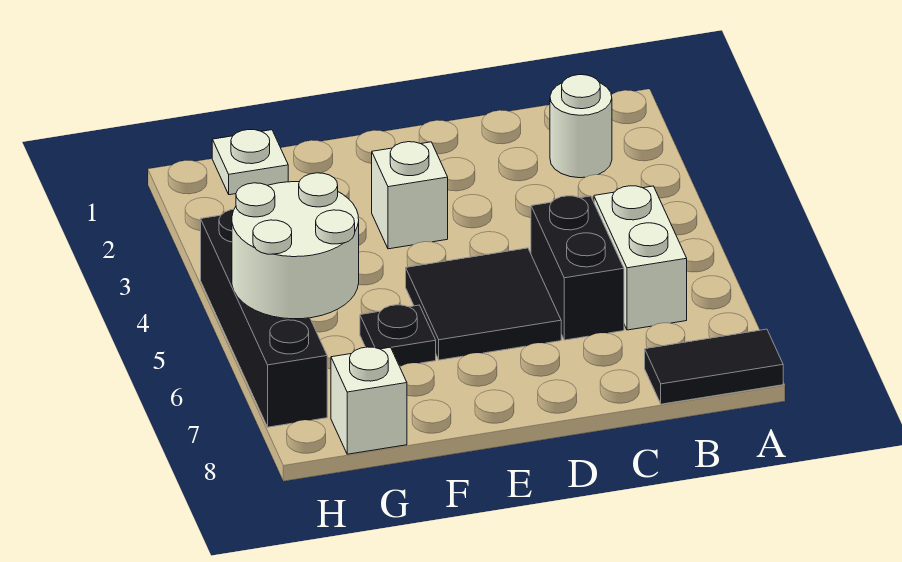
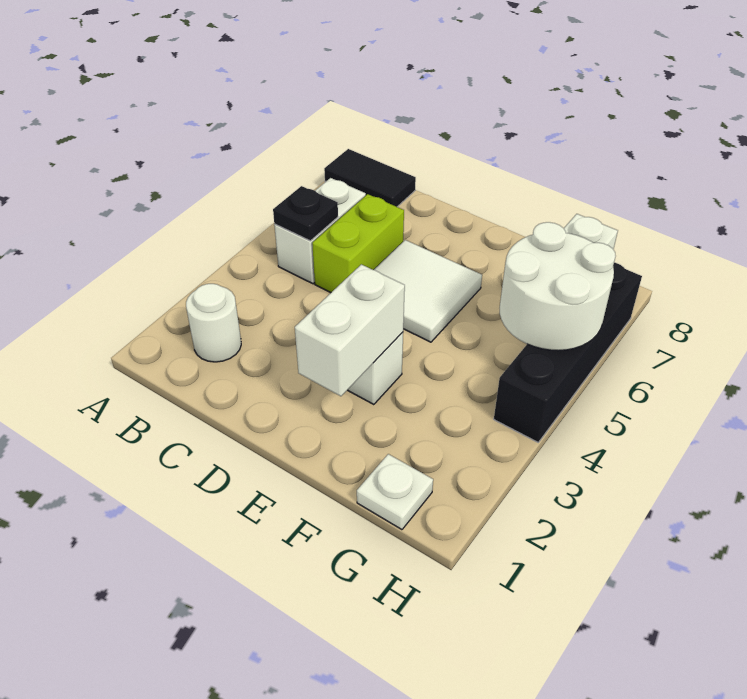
black brick C5:C6 level 1 -> lime brick C5:C6 level 1
black tile D5:E6 level 1 -> white tile D5:E6 level 1
none -> white brick E2:E3 level 2
black plate F6 level 1 -> black plate B5 level 2

